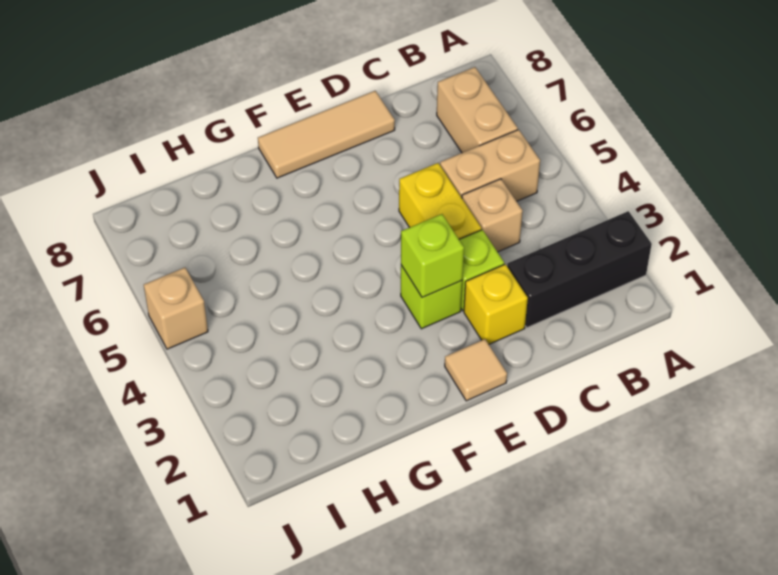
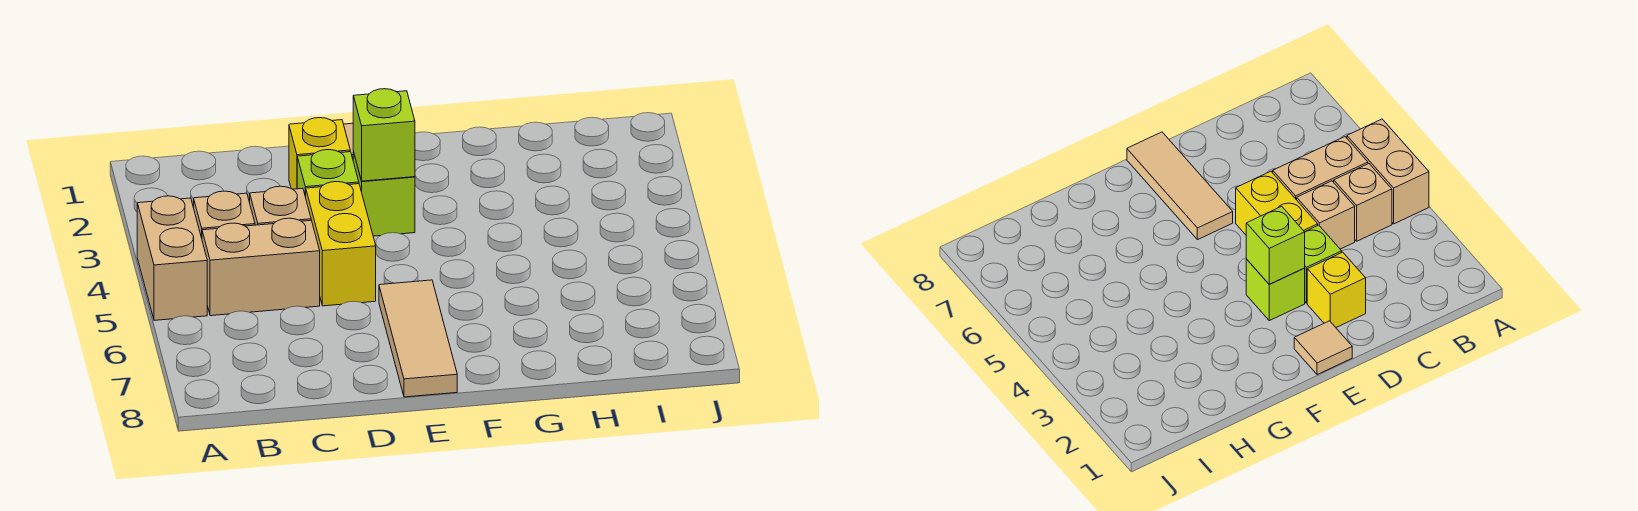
black brick A2:C2 level 1 -> none
tan brick B6:B7 level 1 -> tan brick A4:A5 level 1
tan tile D8:F8 level 1 -> tan tile E6:E8 level 1
tan brick J5 level 1 -> tan brick B4 level 1

